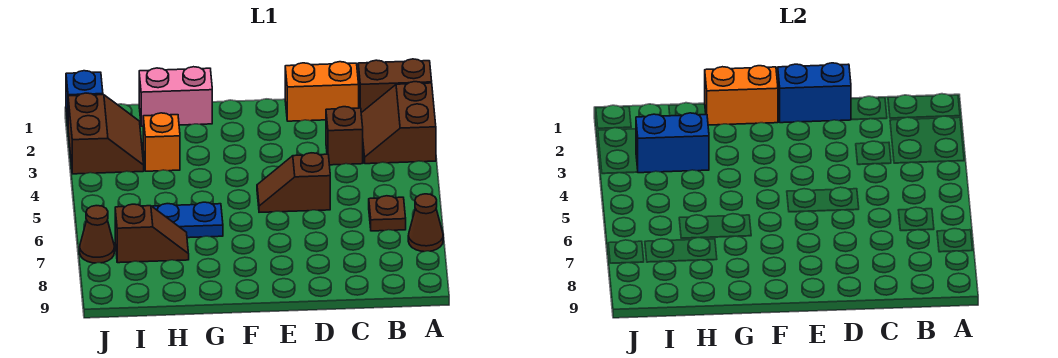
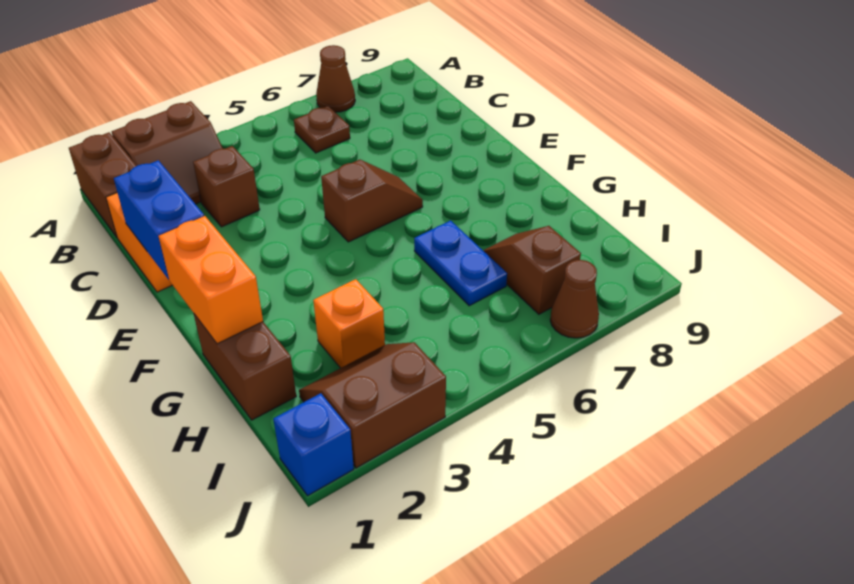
brown slope D5:E5 level 1 top D -> brown slope E5:E6 level 1 top 5
pink brick G1:H1 level 1 -> brown brick G1:H1 level 1
blue brick H3:I3 level 2 -> none

